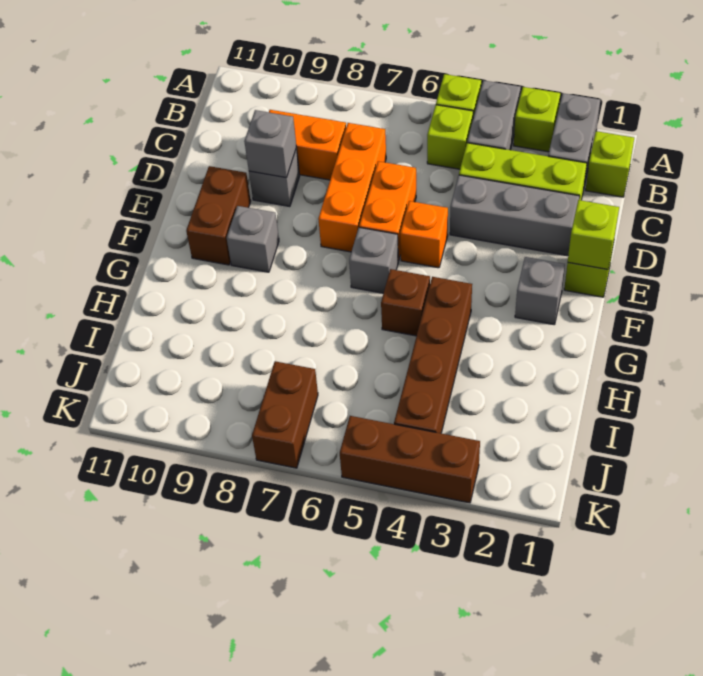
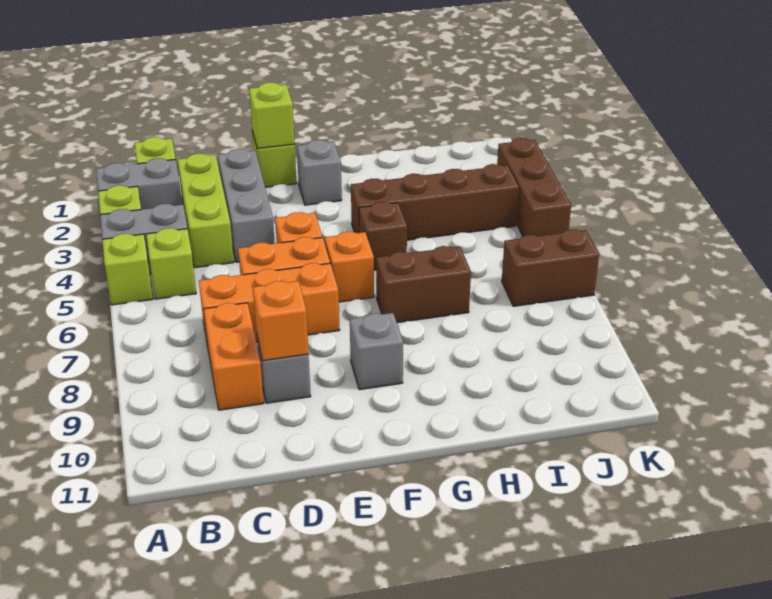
grey brick D9 level 2 -> orange brick D9 level 2
brown brick E10:F10 level 1 -> brown brick G7:H7 level 1
grey brick F6 level 1 -> orange brick F6 level 1

